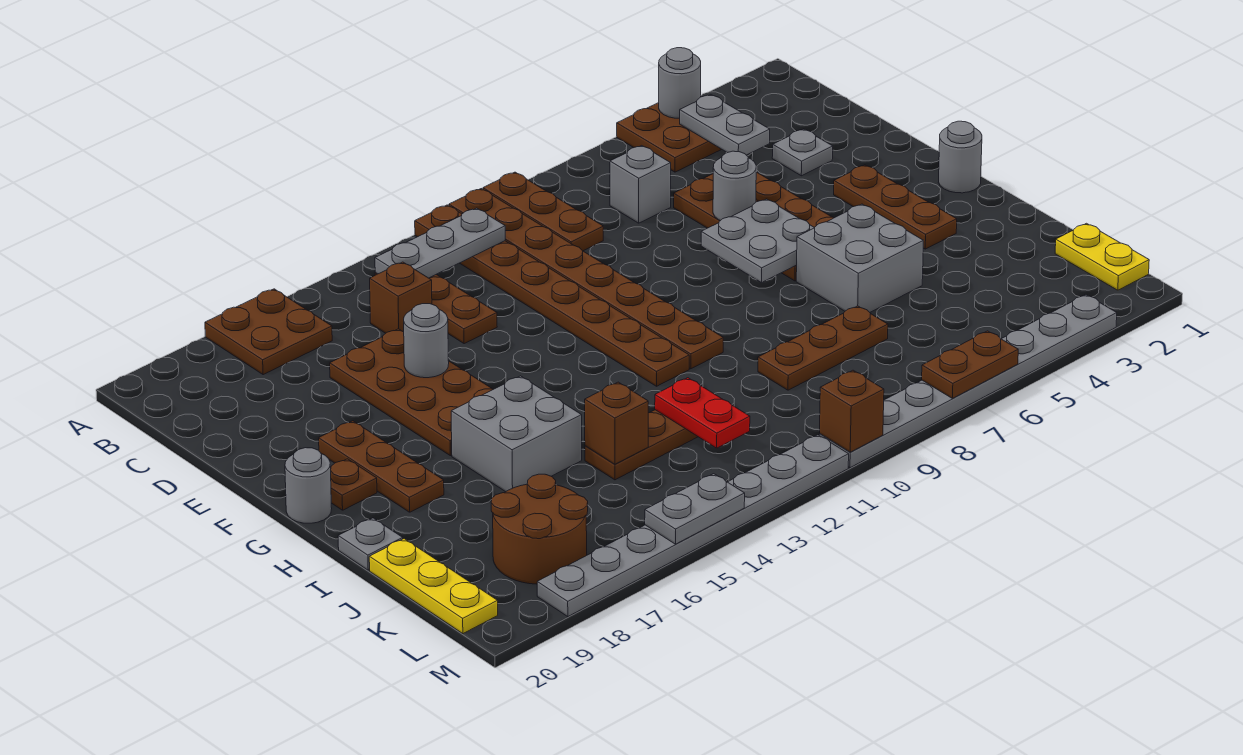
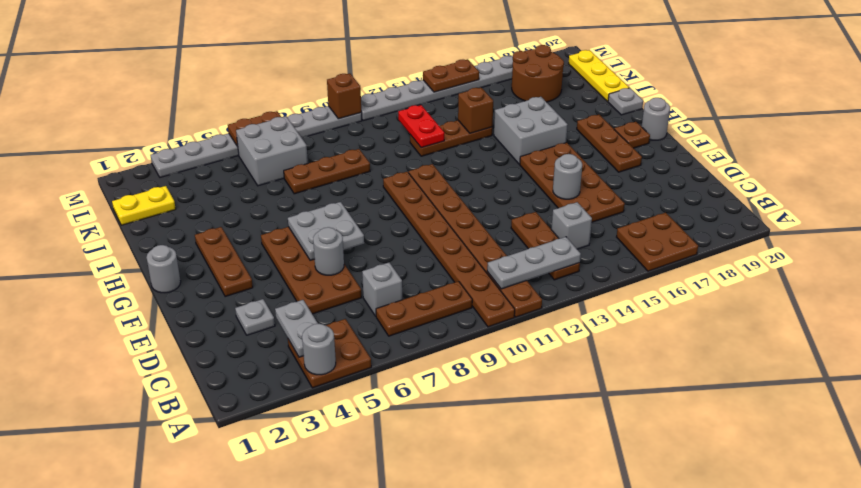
brown plate A9:C9 level 1 -> brown plate B7:B9 level 1
brown brick C14 level 1 -> grey brick C14 level 1
grey brick H5:I6 level 1 -> grey brick K6:L7 level 1
yellow plate K1:L1 level 1 -> yellow plate K1:K2 level 1
grey plate M14:M15 level 2 -> brown plate M14:M15 level 2

